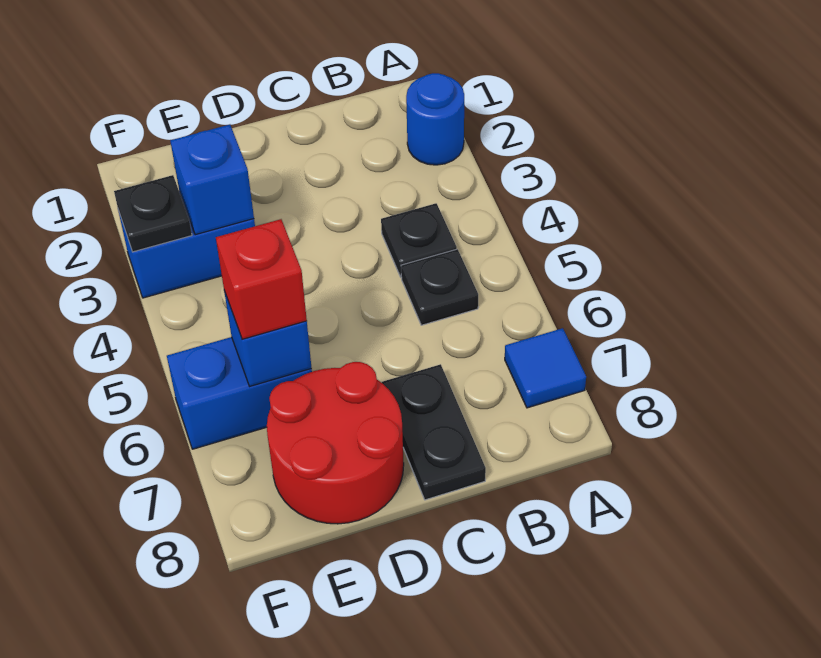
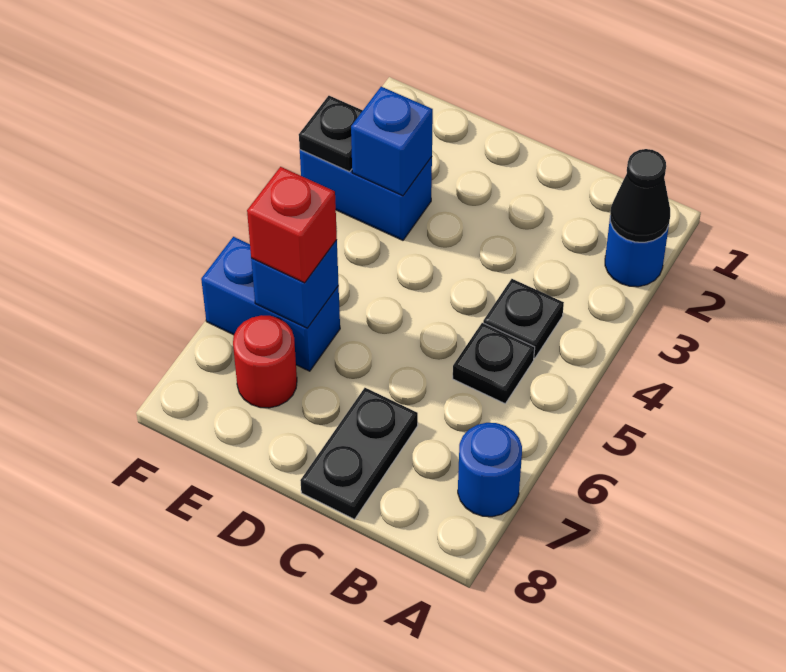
none -> black cone A2 level 2
blue tile A7 level 1 -> blue round brick A7 level 1
red round brick D7:E8 level 1 -> red round brick E7 level 1

